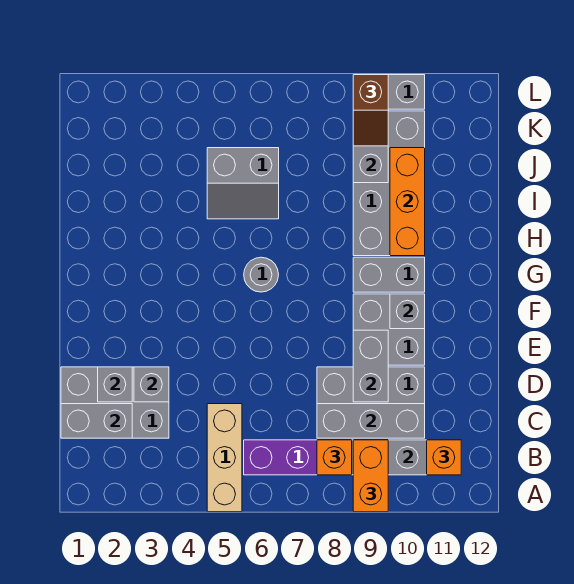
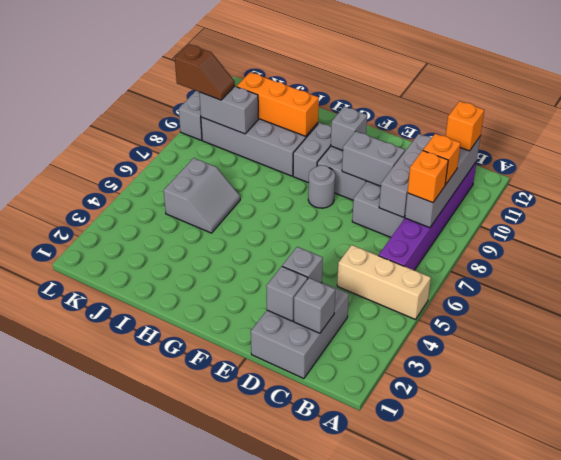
orange brick A9:B9 level 3 -> orange brick B9 level 3
grey brick C1:C2 level 2 -> grey brick C2 level 2
grey round brick G6 level 1 -> grey round brick F8 level 1

